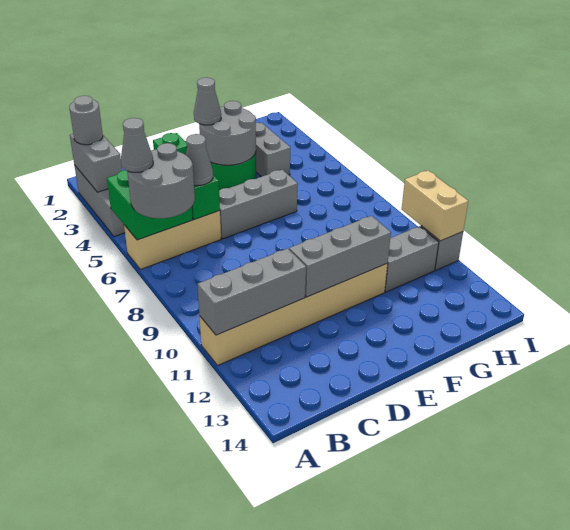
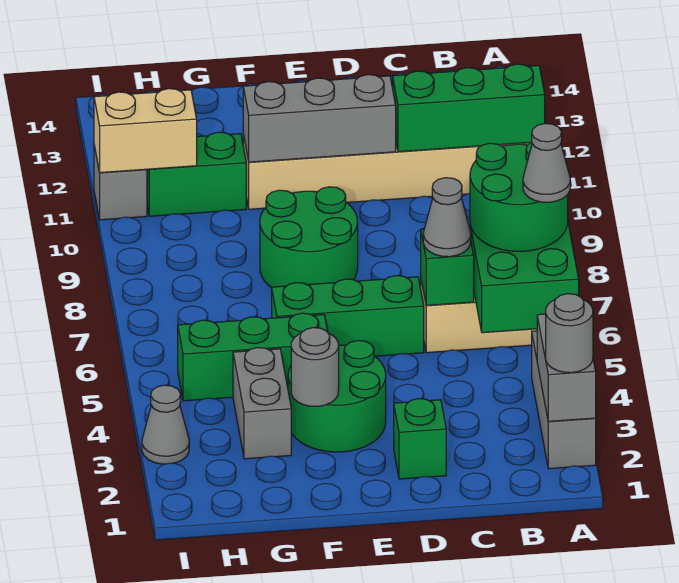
grey round brick A6:B7 level 3 -> green round brick A6:B7 level 3
grey brick A11:C11 level 2 -> green brick A11:C11 level 2
grey brick D6:F6 level 1 -> green brick D6:F6 level 1
grey round brick E3:F4 level 2 -> grey round brick F3 level 2
grey cone E3 level 3 -> grey cone I3 level 1
none -> green round brick E8:F9 level 1
none -> green brick F5:H5 level 1
grey brick G11:H11 level 1 -> green brick G11:H11 level 1
tan brick I10:I11 level 2 -> tan brick H11:I11 level 2

